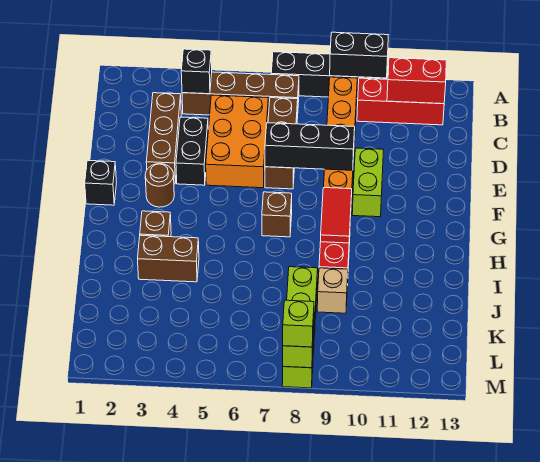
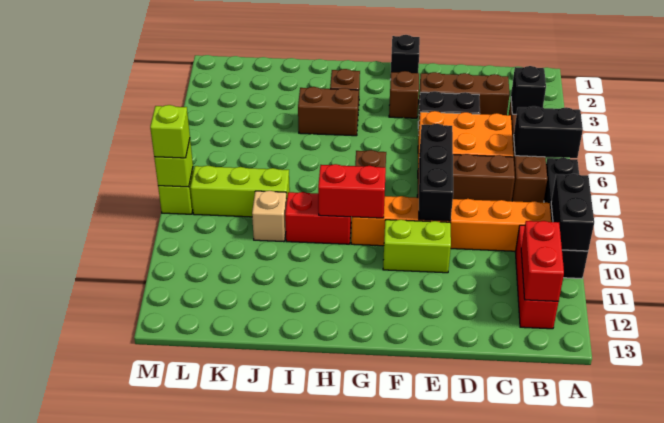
none -> black brick A6:B6 level 2
brown round brick F3 level 1 -> brown brick F3 level 1
red tile G9:H9 level 2 -> red brick G9:H9 level 2
brown brick I3:I4 level 1 -> brown brick H4:I4 level 1

